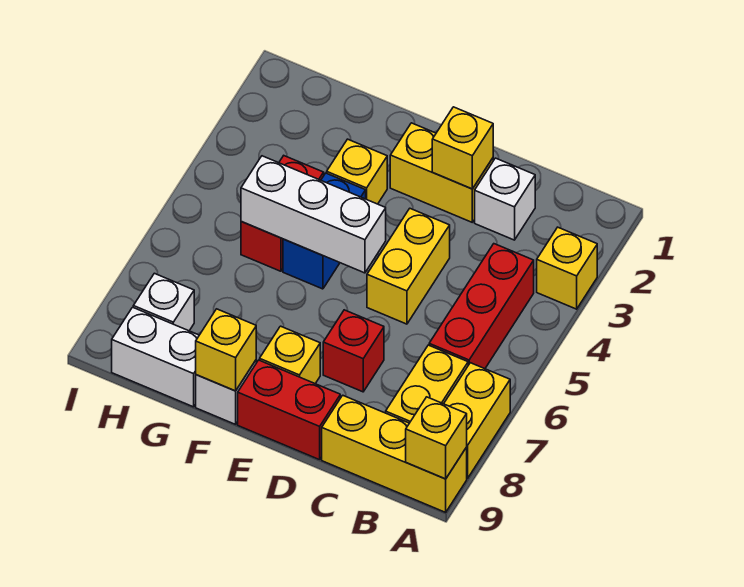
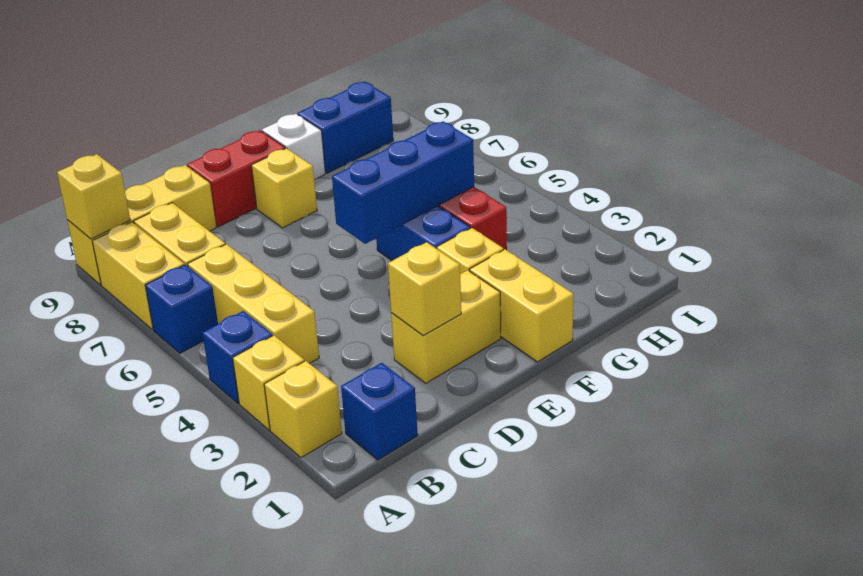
none -> blue brick A4 level 1
none -> blue brick A6 level 1
none -> blue brick B1 level 1
red brick B4:B6 level 1 -> yellow brick B4:B6 level 1
white brick C2 level 1 -> none
yellow brick D4:D5 level 1 -> yellow brick F1:F2 level 1
red brick D7 level 1 -> none
white brick E5:G5 level 2 -> blue brick E5:G5 level 2
yellow brick F9 level 2 -> yellow brick A2 level 1
white brick G9:H9 level 1 -> blue brick G9:H9 level 1
white brick H8 level 1 -> none

